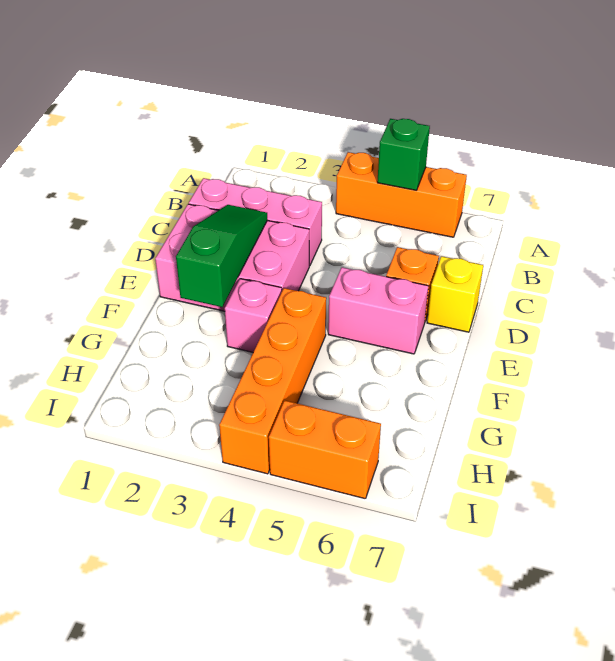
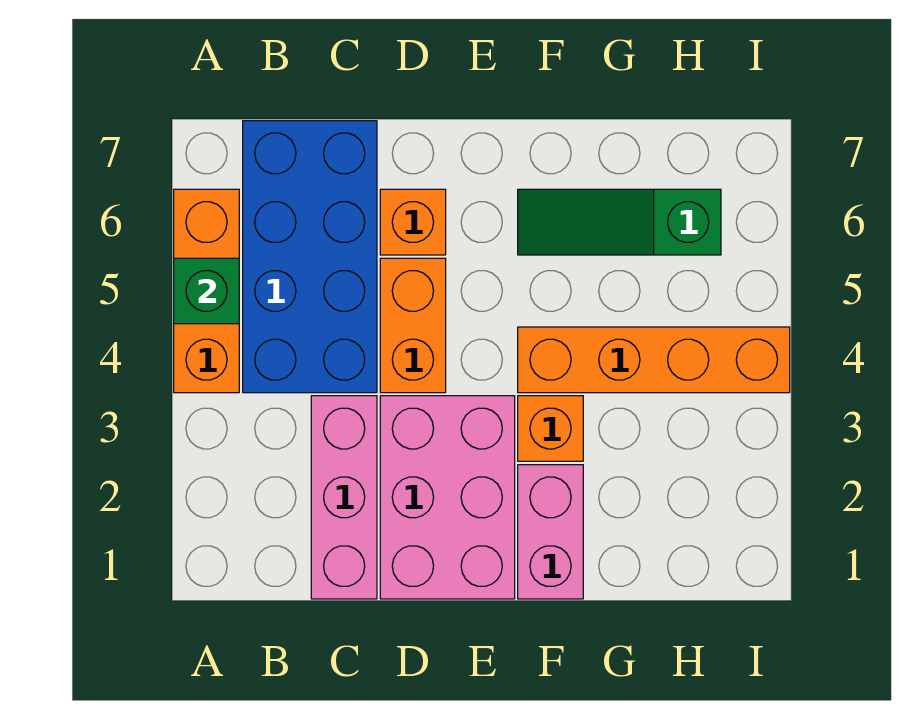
none -> blue brick B4:C7 level 1
green slope D2:F2 level 2 top F -> green slope F6:H6 level 1 top H
yellow brick D7 level 1 -> none
pink brick E5:E6 level 1 -> pink brick F1:F2 level 1
pink brick F3 level 1 -> orange brick F3 level 1
orange brick I5:I6 level 1 -> orange brick D4:D5 level 1

